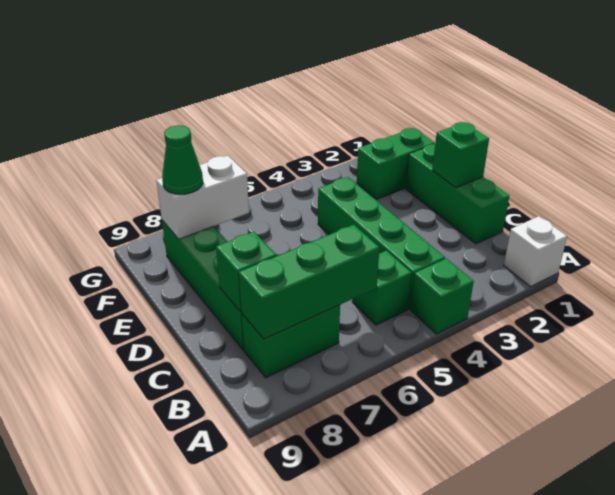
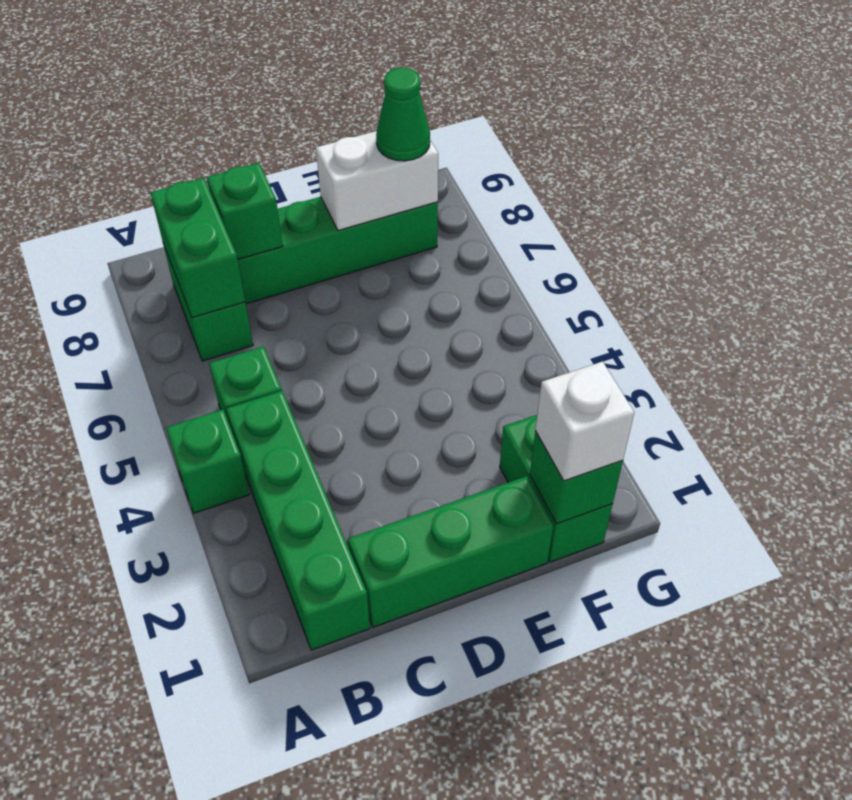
white brick A1 level 1 -> white brick F1 level 3
green brick B4:E4 level 1 -> green brick B1:B4 level 1
green brick B6:B8 level 2 -> green brick B7:B8 level 2
green brick D1 level 2 -> green brick F1 level 2
white brick F7:F8 level 2 -> white brick E8:F8 level 2

